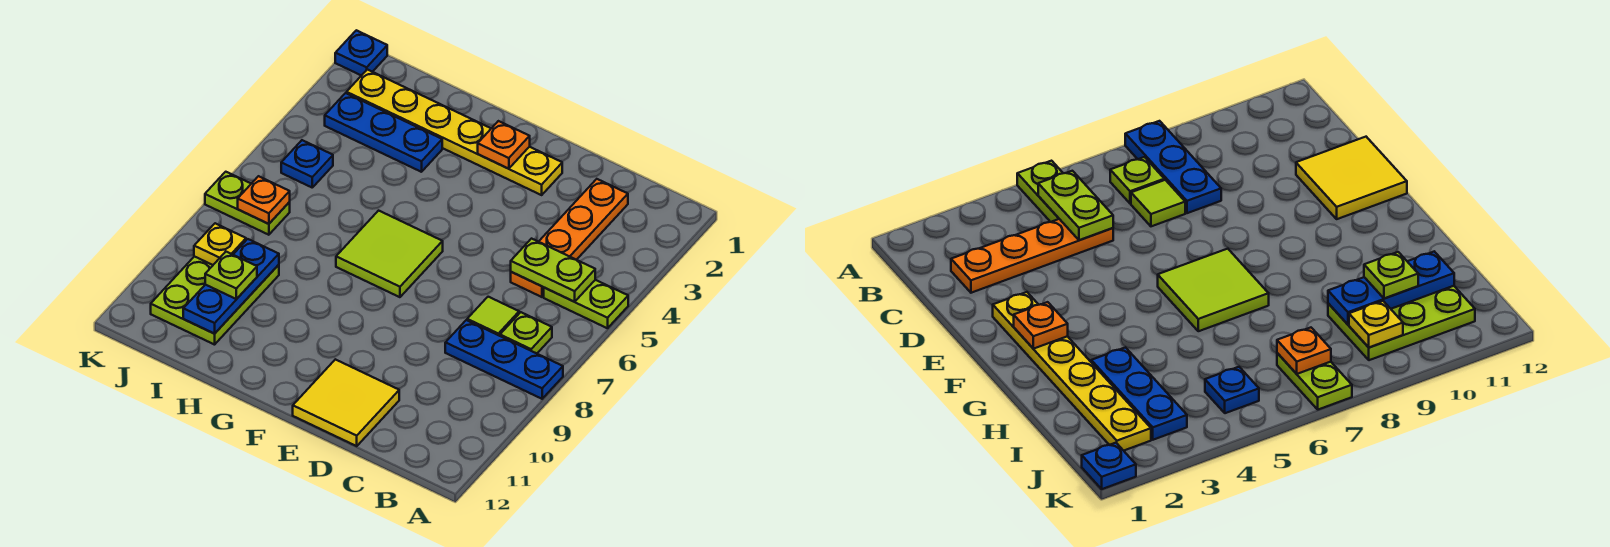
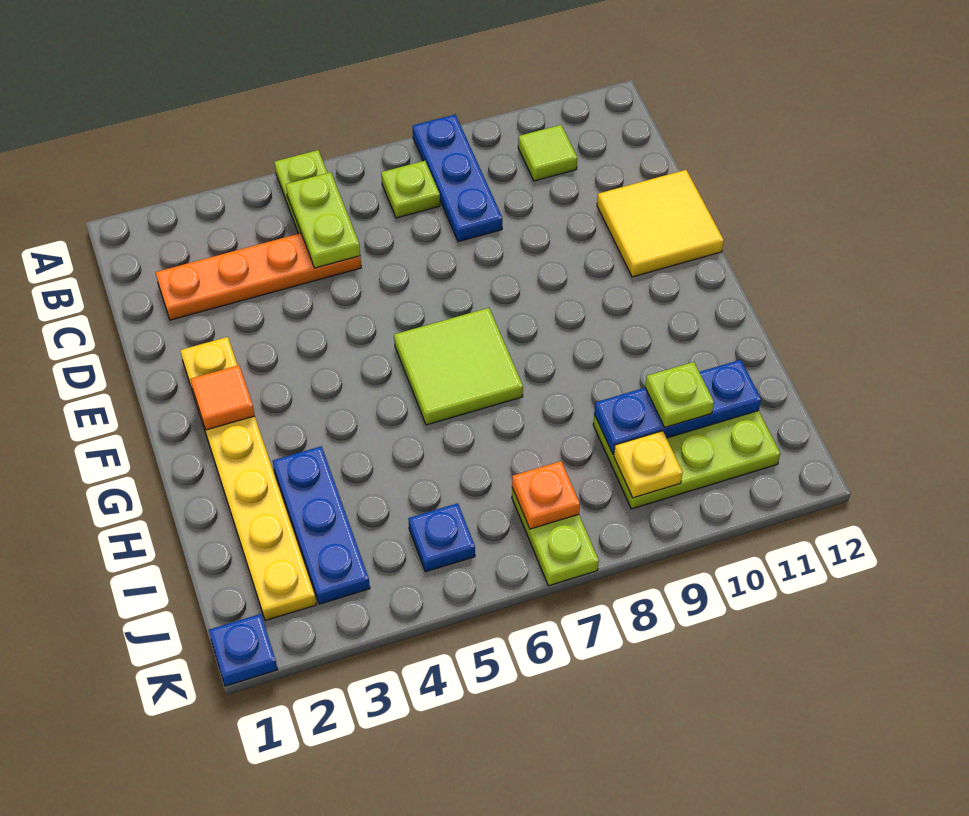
lime tile C7 level 1 -> lime tile B10 level 1
orange plate F2 level 2 -> orange tile F2 level 2

